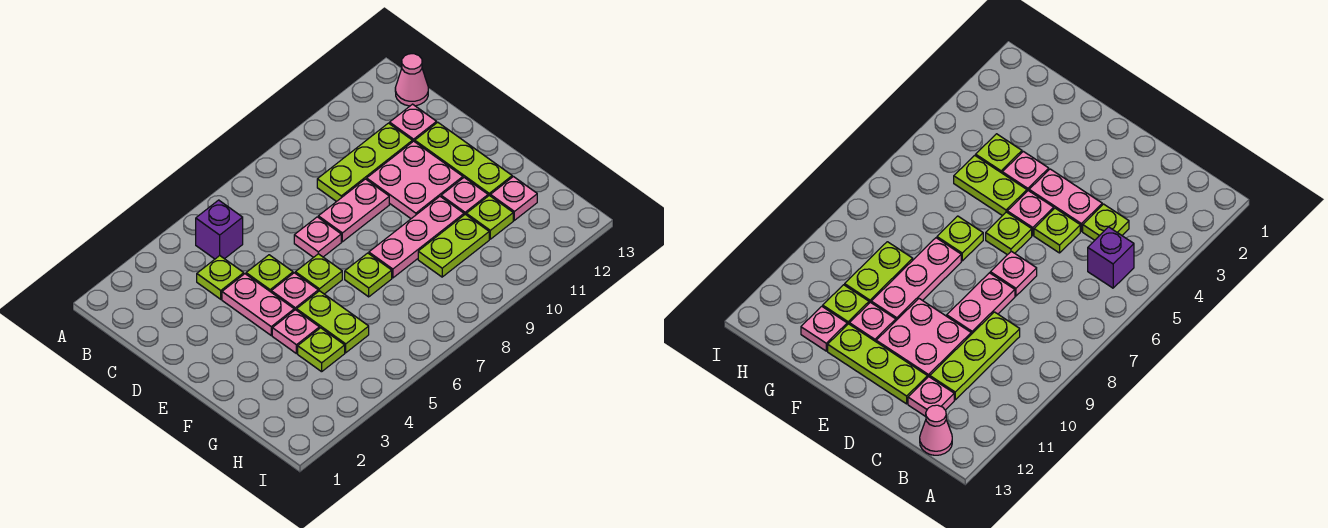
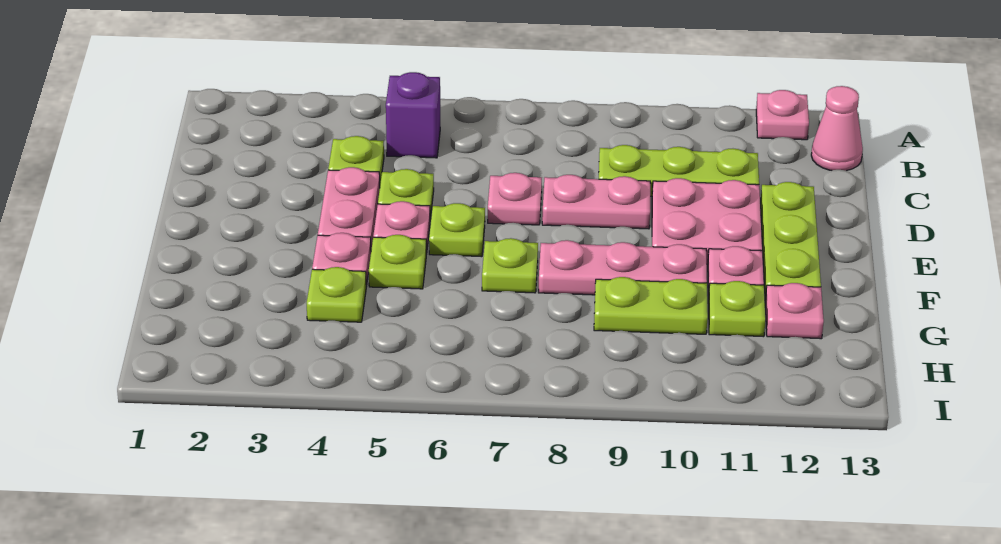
pink plate C12 level 1 -> pink plate A12 level 1
lime plate F5:G5 level 1 -> lime plate F5 level 1

